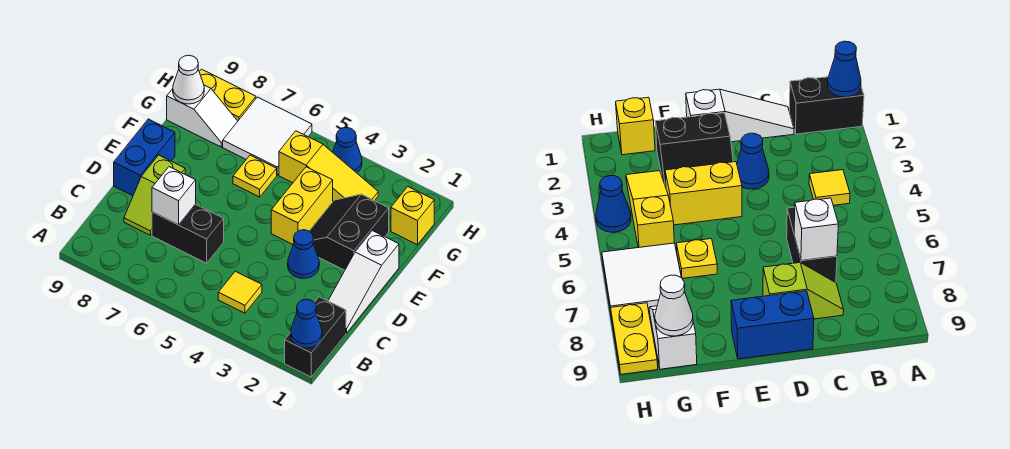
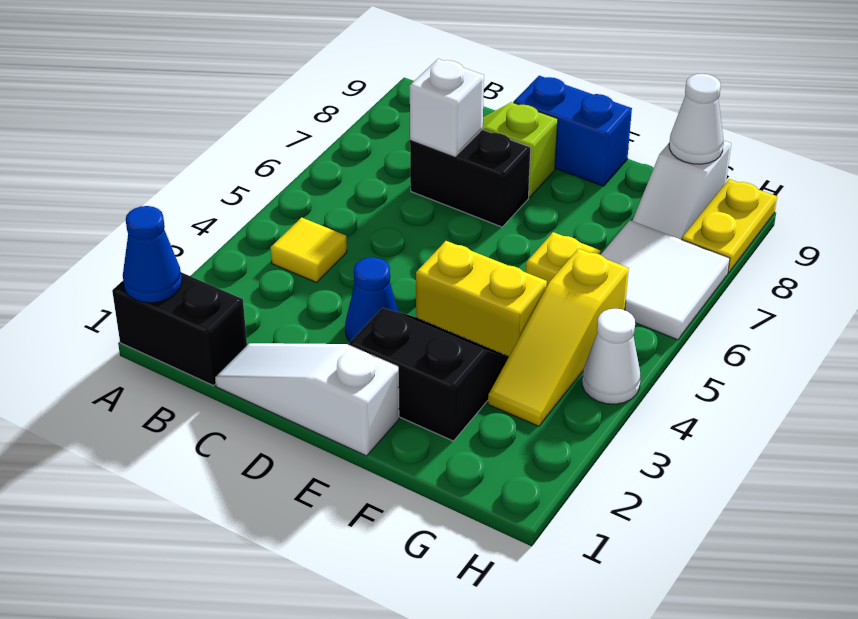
black brick C6:C7 level 1 -> black brick C7:D7 level 1
yellow brick G1 level 1 -> none
blue cone H4 level 1 -> white cone H4 level 1

